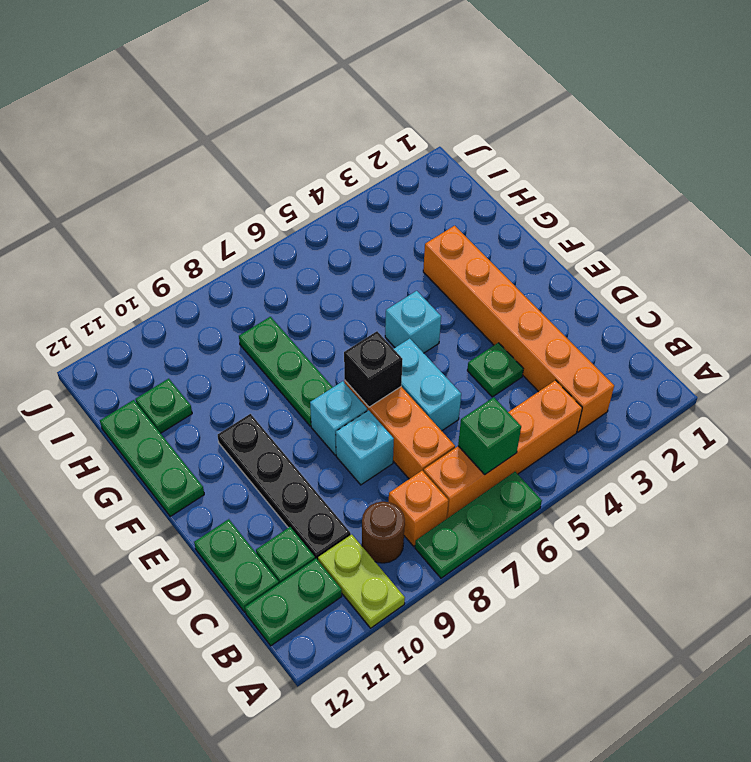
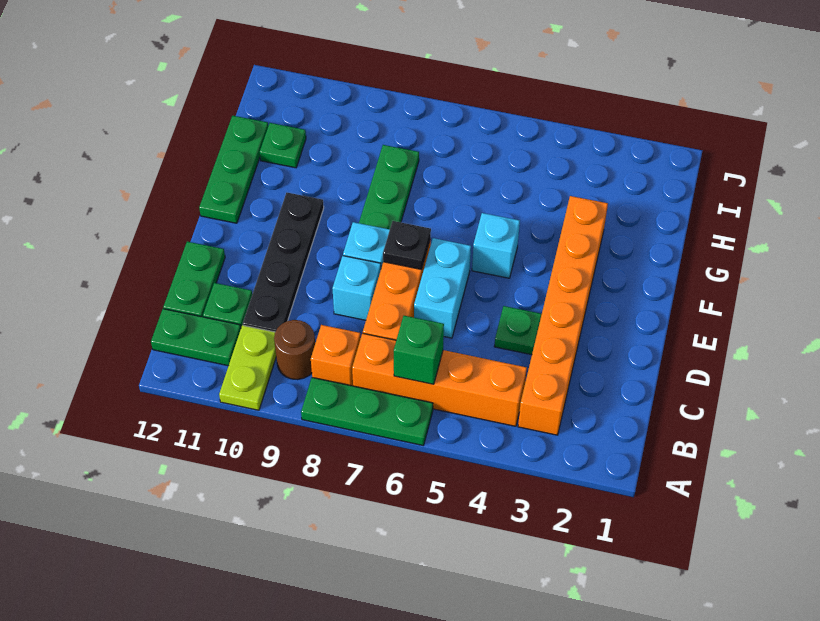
black brick E7 level 2 -> black plate E7 level 2

